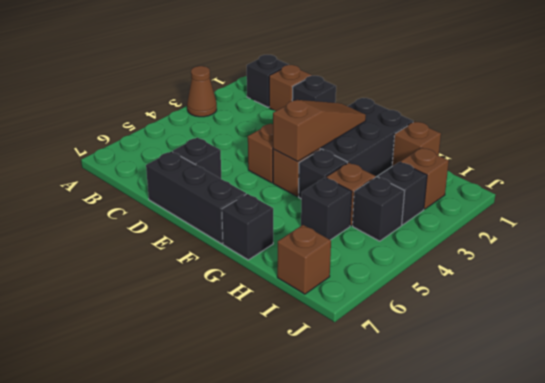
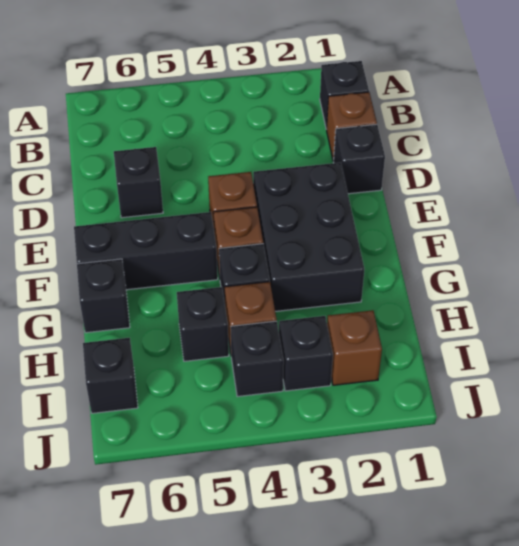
brown cone A3 level 1 -> none
black brick D7:F7 level 1 -> black brick F5:F7 level 1
black brick F1:G3 level 1 -> black brick E2:G3 level 1
brown slope F2:F4 level 2 top 4 -> none
brown brick H1 level 1 -> none
brown brick I7 level 1 -> black brick I7 level 1

